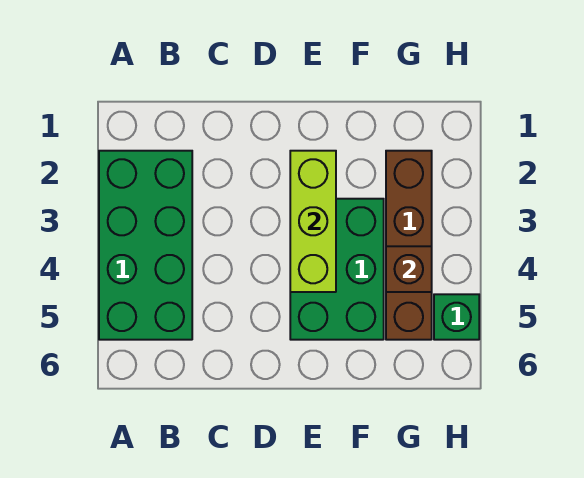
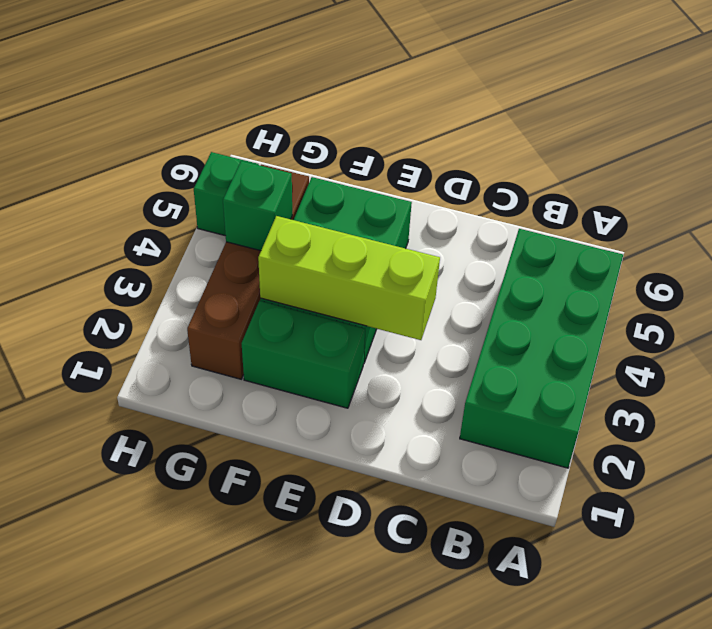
none -> green brick E2:F2 level 1
lime brick E2:E4 level 2 -> lime brick D3:F3 level 2
brown brick G4 level 2 -> green brick G4 level 2

